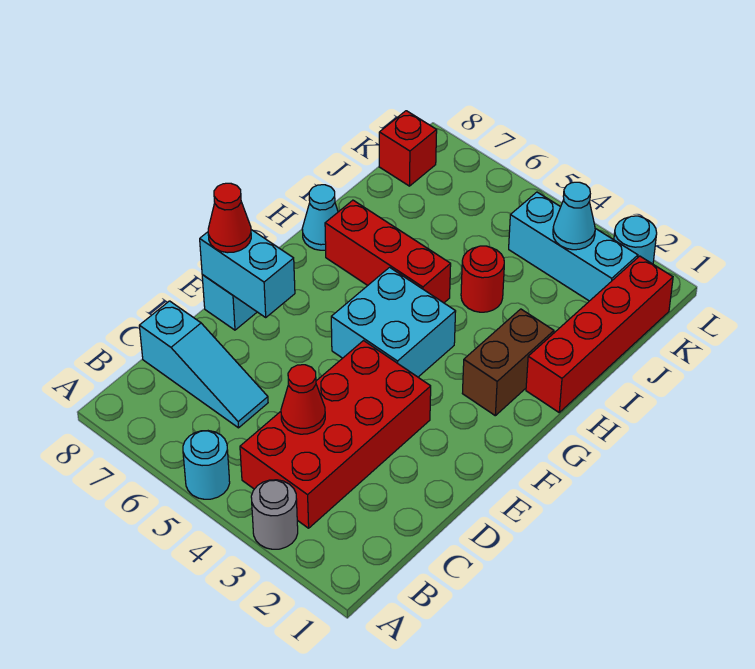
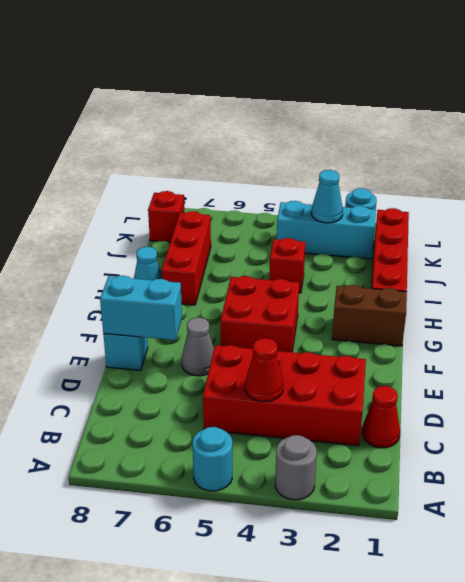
red brick B3:E4 level 1 -> red brick C2:D5 level 1
cyan slope C6:C8 level 1 top 8 -> none
none -> grey cone E6 level 1
red cone E8 level 3 -> red cone C1 level 1
cyan brick F4:G5 level 1 -> red brick F4:G5 level 1
brown brick G2:H2 level 1 -> brown brick G1:G2 level 1
red brick H5:H7 level 1 -> red brick H7:J7 level 1
red round brick I4 level 1 -> red brick I4 level 1

